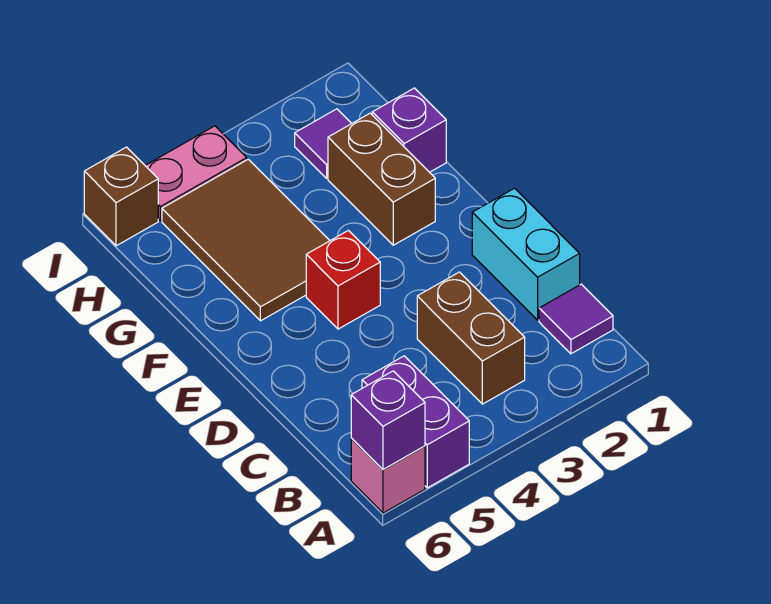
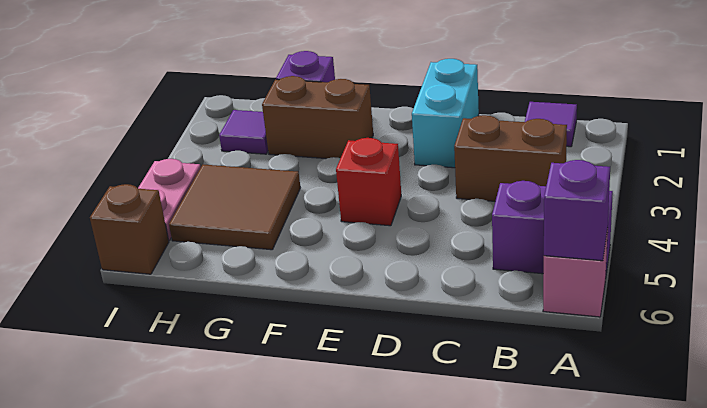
cyan brick C1:D1 level 1 -> cyan brick D1:D2 level 1
brown tile F4:H5 level 1 -> brown tile G4:H5 level 1

